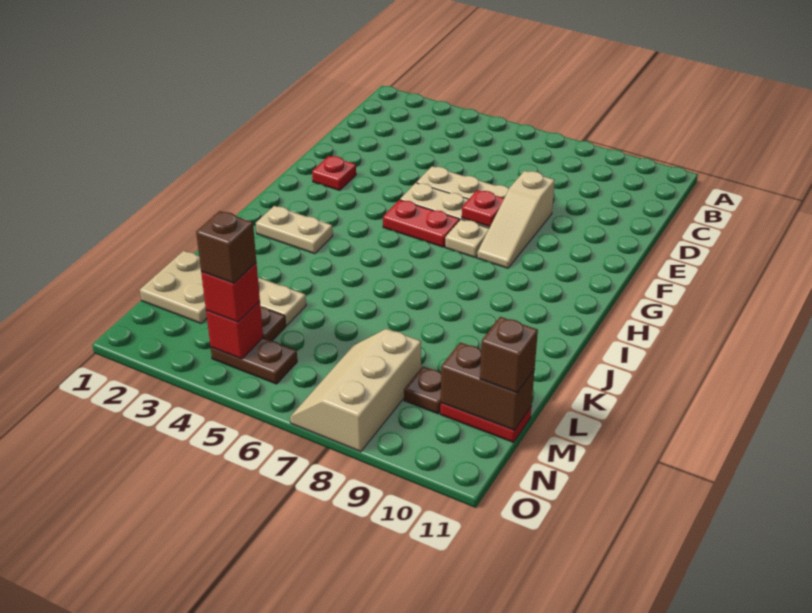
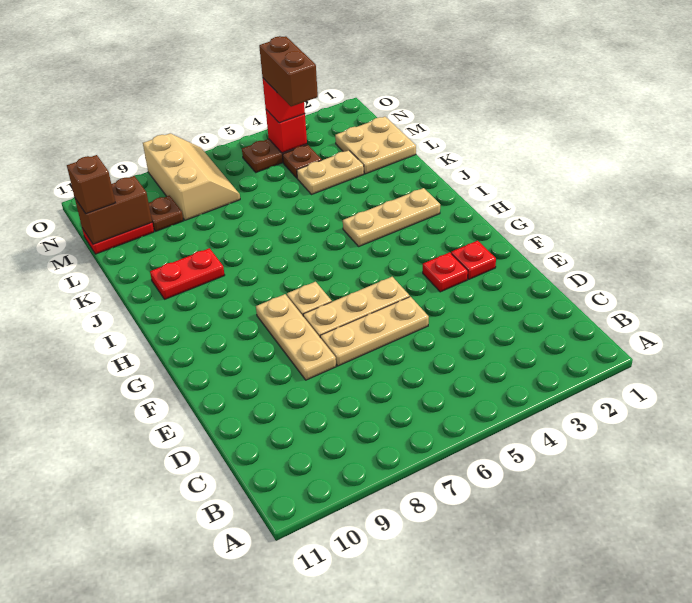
tan slope E8:G8 level 1 top E -> tan plate E8:G8 level 1
red plate F7 level 2 -> red plate F3 level 1
red plate G5:G6 level 1 -> red plate J9:J10 level 1
tan plate I2:I3 level 1 -> tan plate I2:I4 level 1
brown brick N4 level 4 -> brown brick M4:N4 level 4

